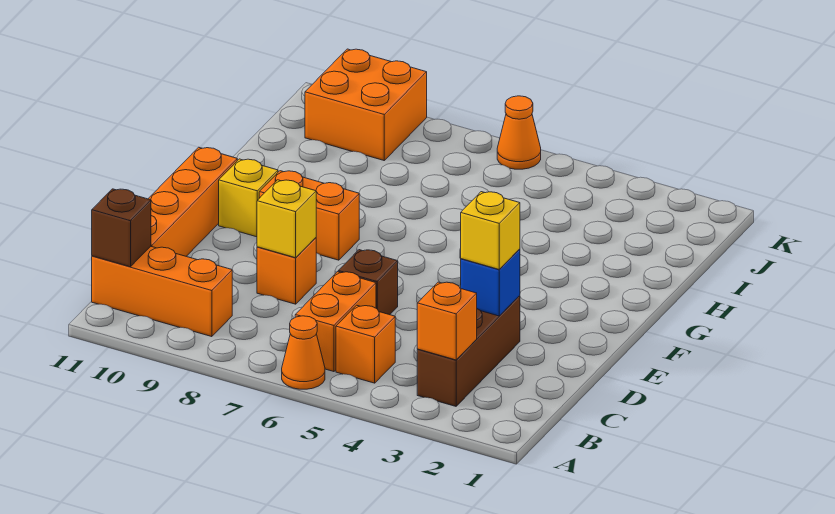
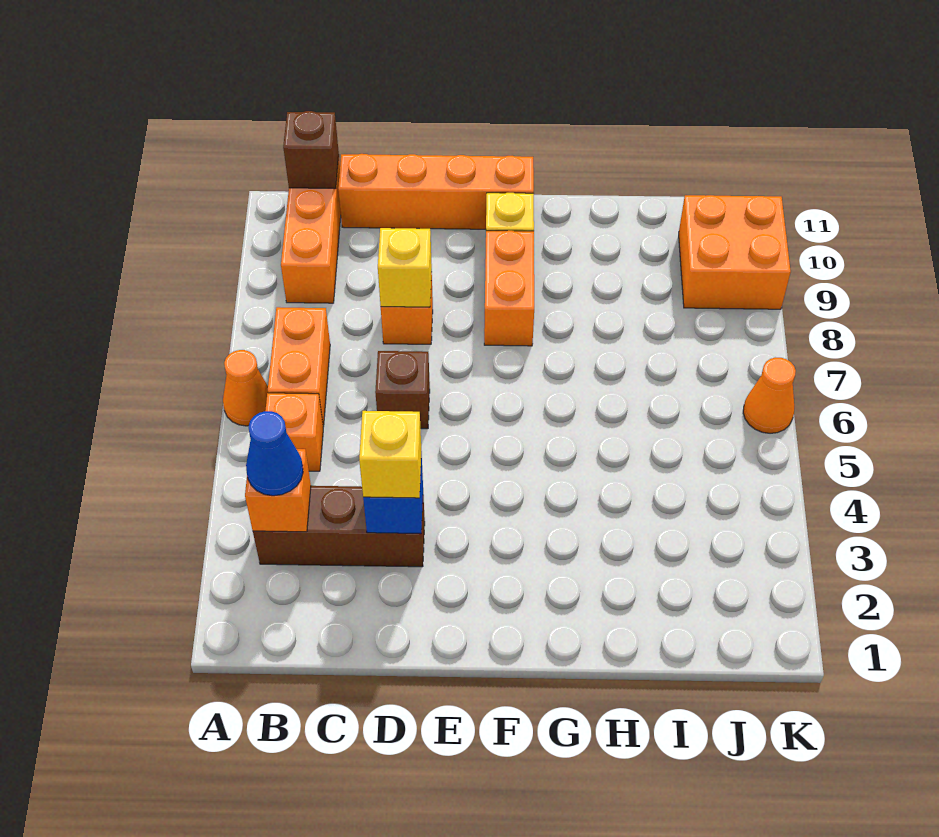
none -> blue cone B3 level 3
orange brick B6:C6 level 1 -> orange brick B6:B7 level 1

